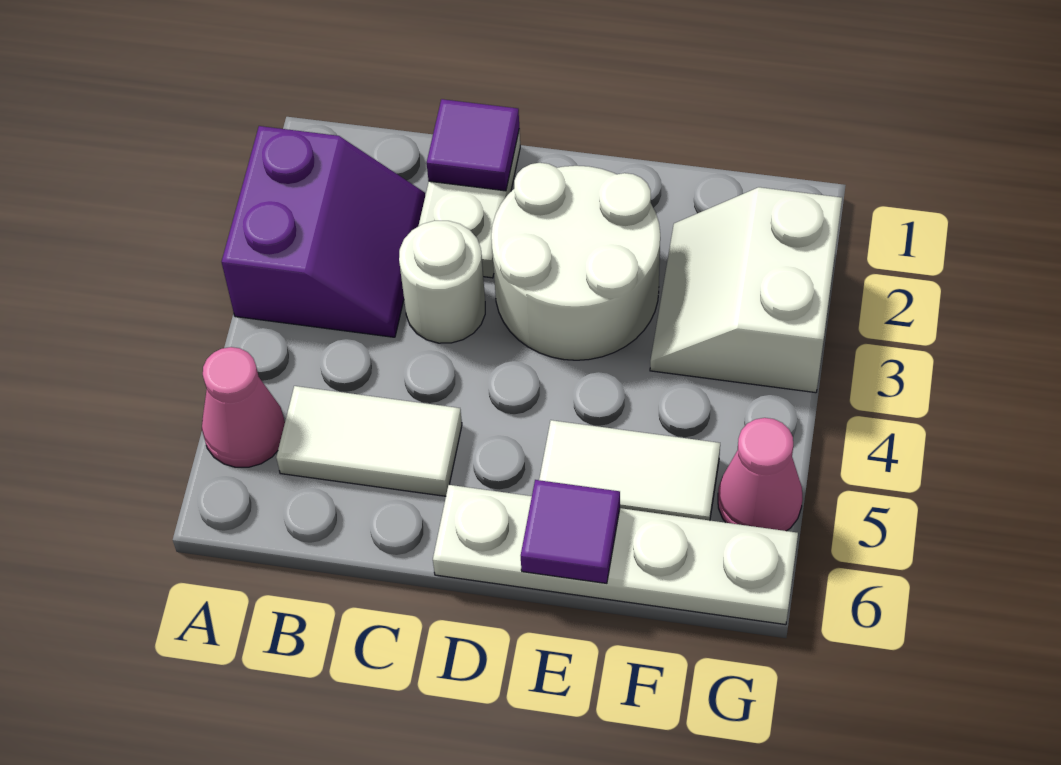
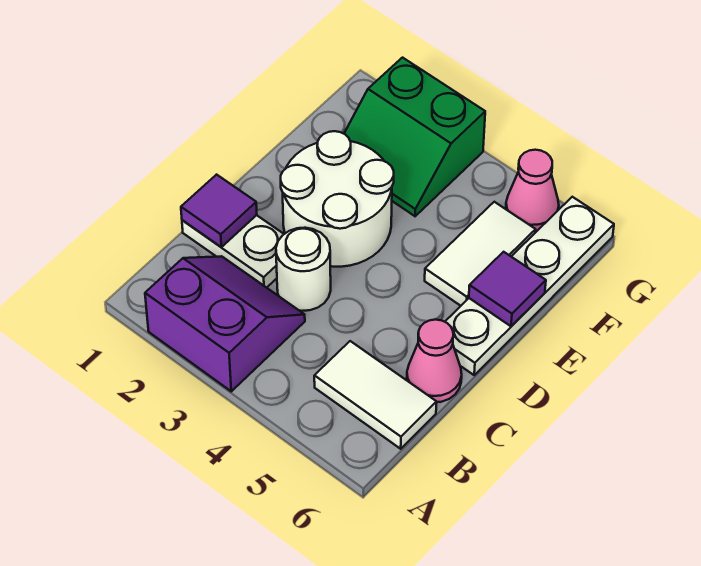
pink cone A5 level 1 -> pink cone C6 level 1
white tile B5:C5 level 1 -> white tile B5:B6 level 1
white slope F2:G3 level 1 top G -> green slope F2:G3 level 1 top G

